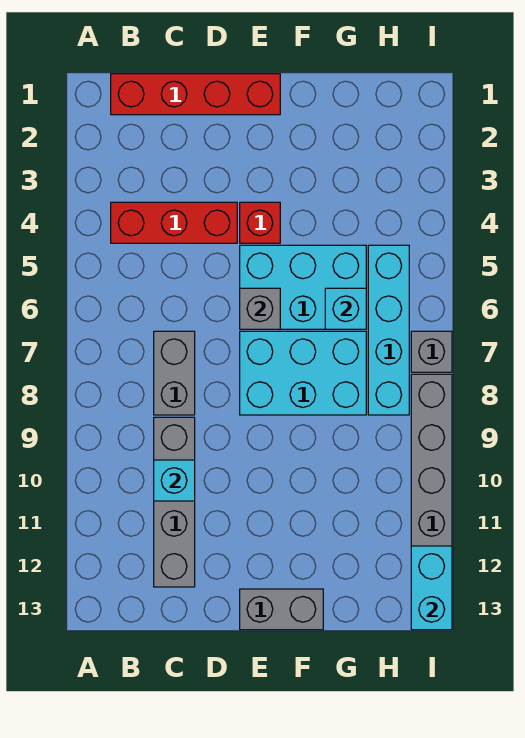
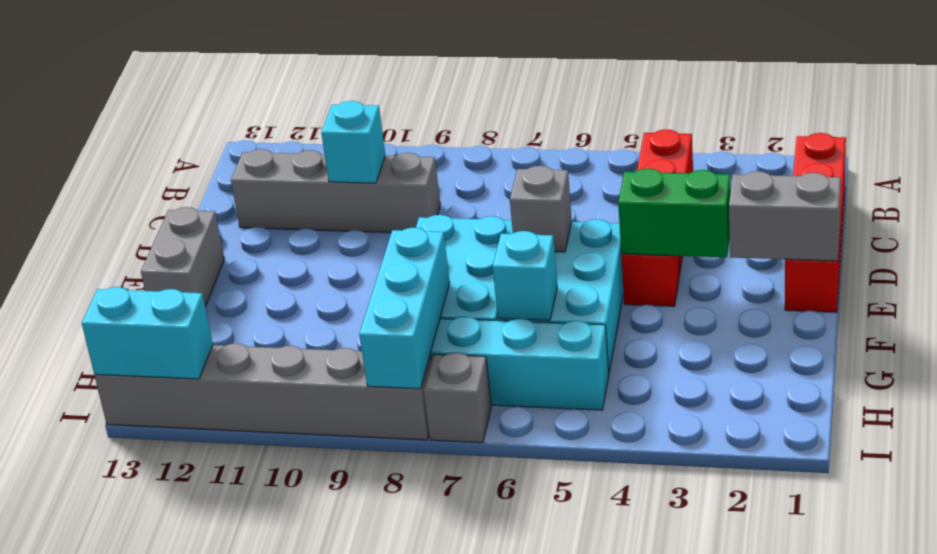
grey brick C7:C8 level 1 -> grey brick E1:E2 level 2
none -> green brick E3:E4 level 2
none -> cyan brick G8:I8 level 2

